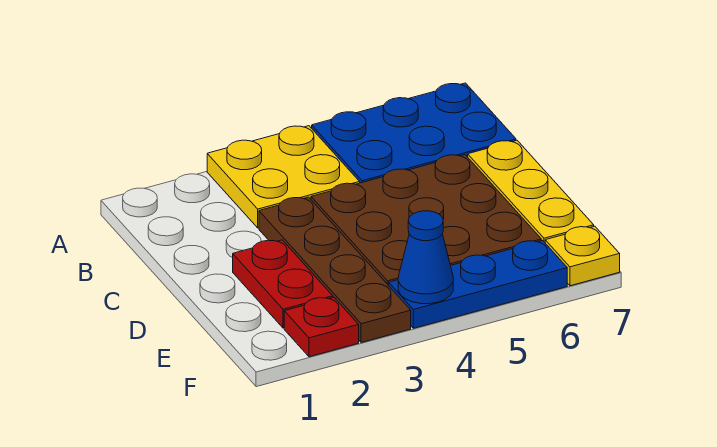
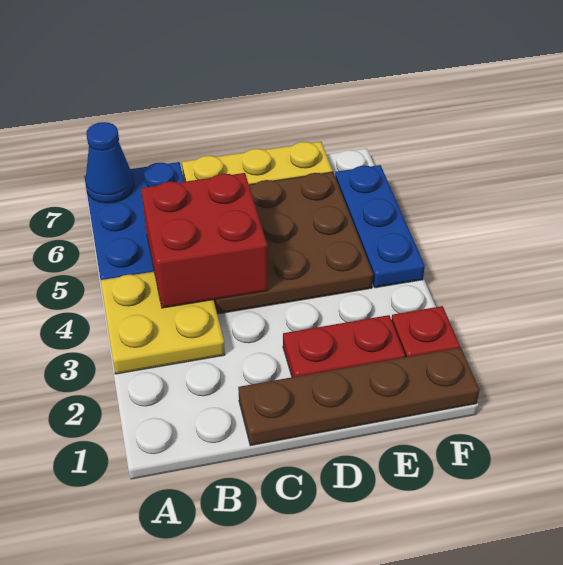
none -> red brick B4:C5 level 2
brown plate C3:F3 level 1 -> brown plate C1:F1 level 1
blue cone F4 level 2 -> blue cone A7 level 2
yellow plate F7 level 1 -> none

